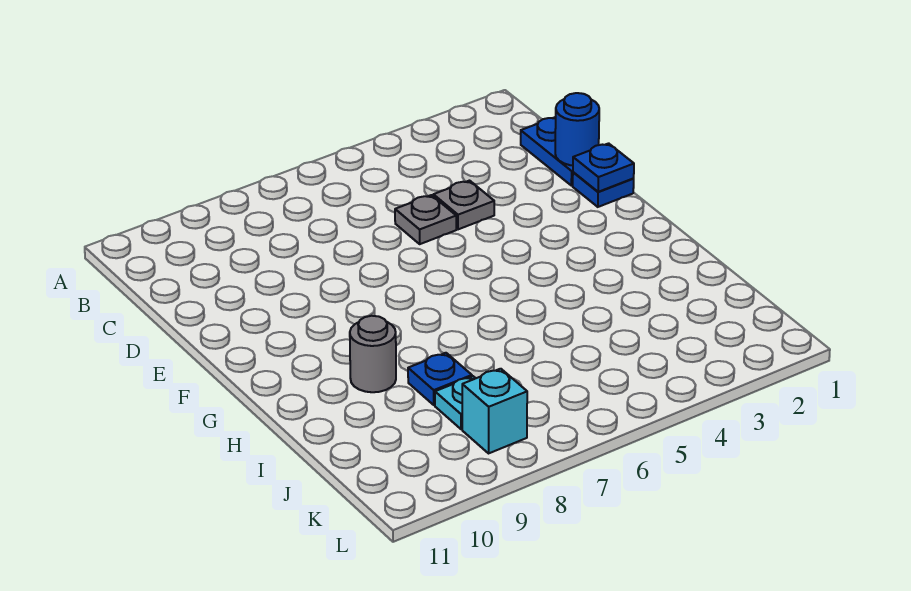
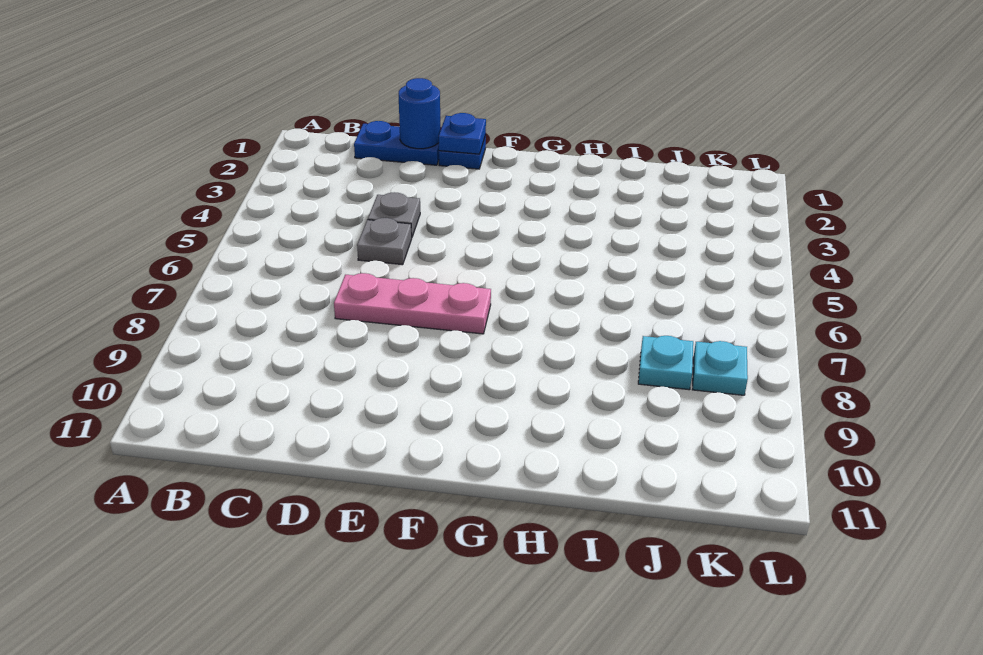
none -> pink plate D7:F7 level 1
grey round brick H9 level 1 -> none
blue plate I8 level 1 -> none
cyan brick K8 level 1 -> cyan plate K8 level 1

